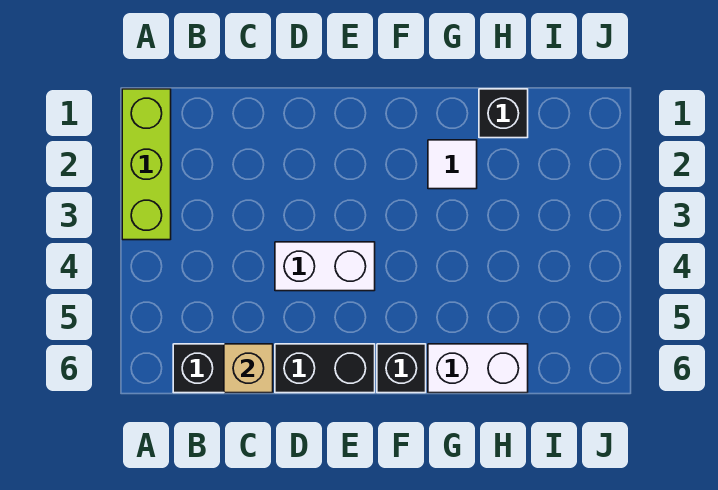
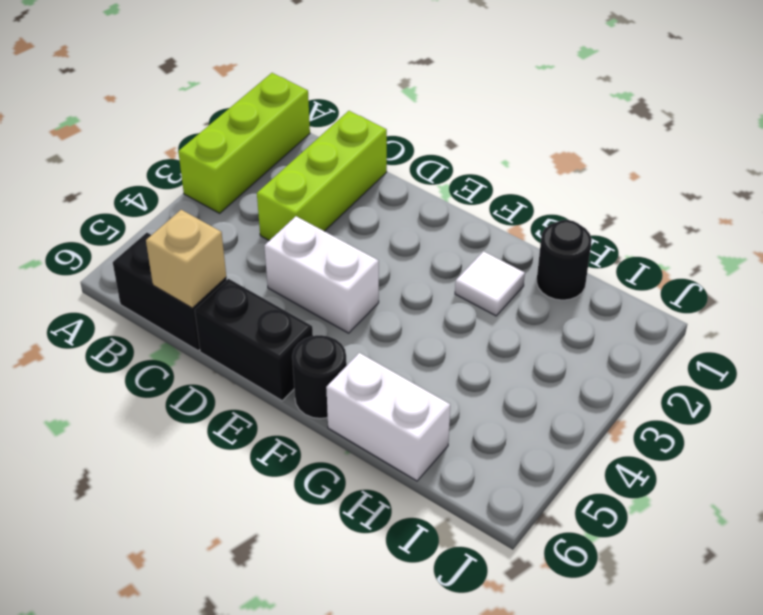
none -> lime brick C1:C3 level 1
black brick F6 level 1 -> black round brick F6 level 1
black brick H1 level 1 -> black round brick H1 level 1

